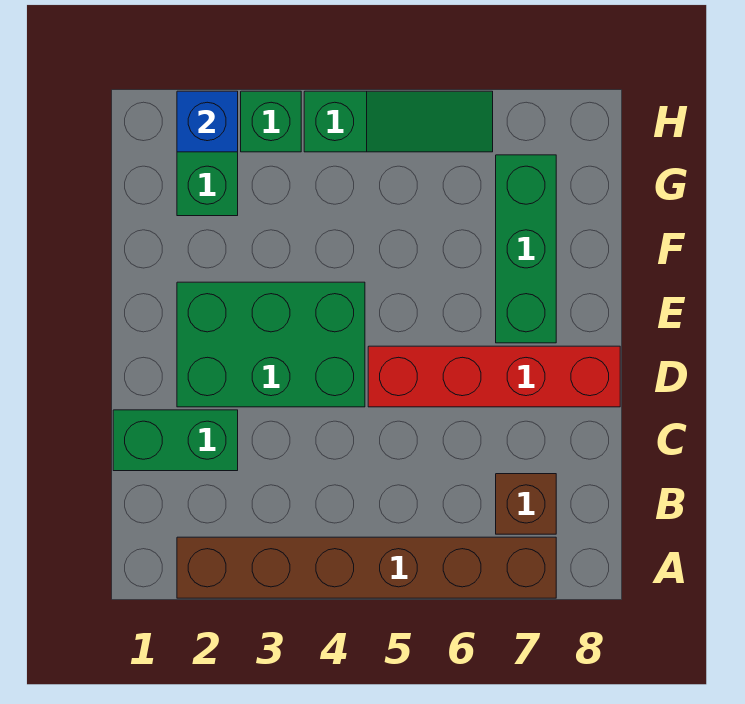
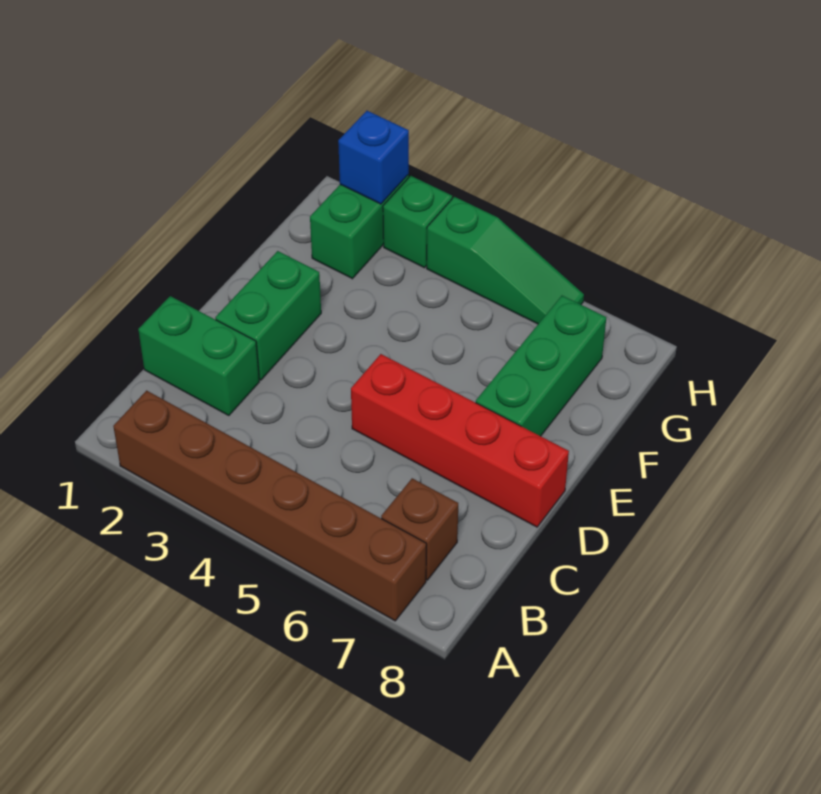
green brick D2:E4 level 1 -> green brick D2:E2 level 1

